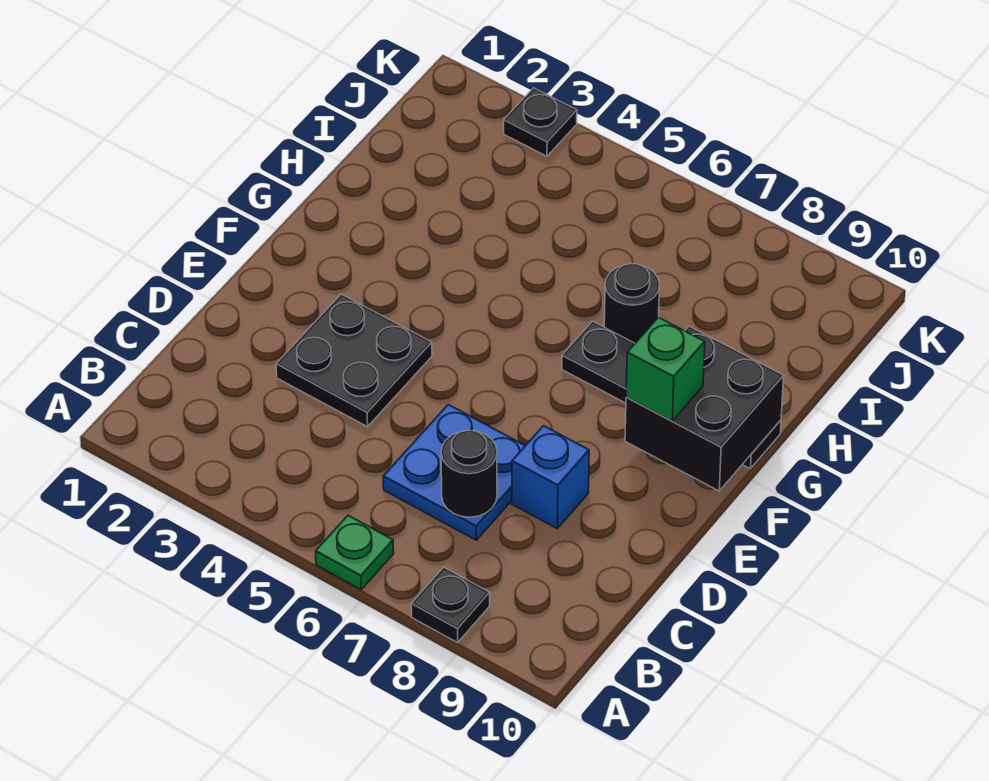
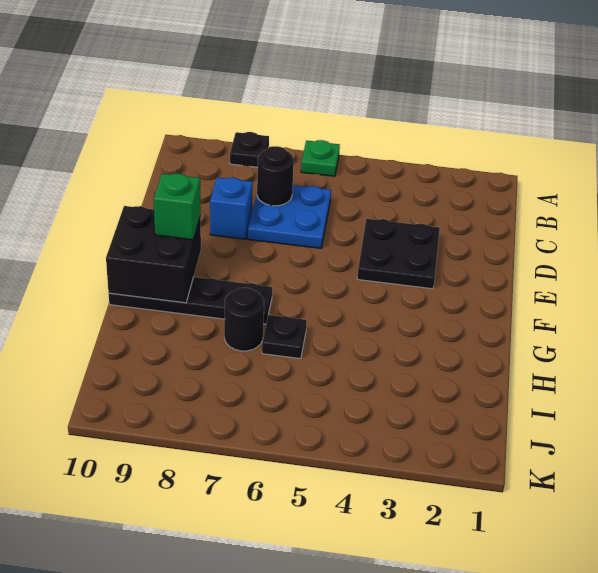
black plate K3 level 1 -> black plate H6 level 1

